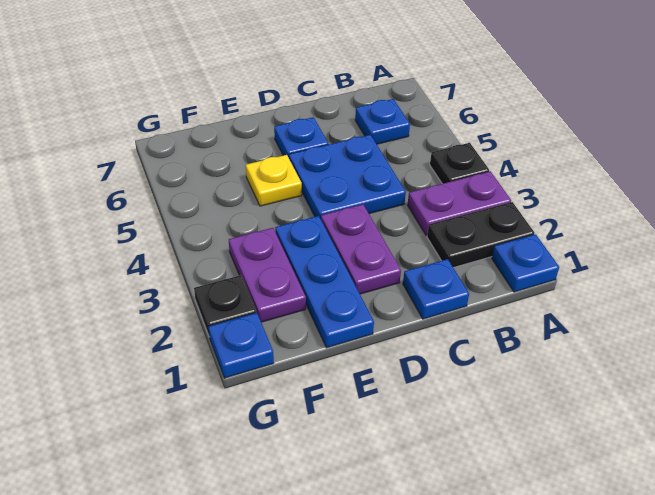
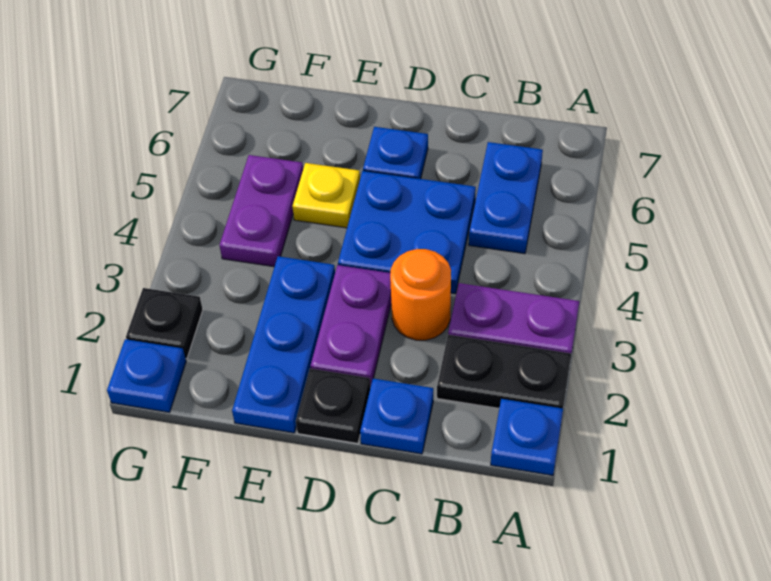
black plate A4 level 1 -> black plate D1 level 1
blue plate B6 level 1 -> blue plate B5:B6 level 1
none -> orange round brick C3 level 1
purple plate F2:F3 level 1 -> purple plate F4:F5 level 1

